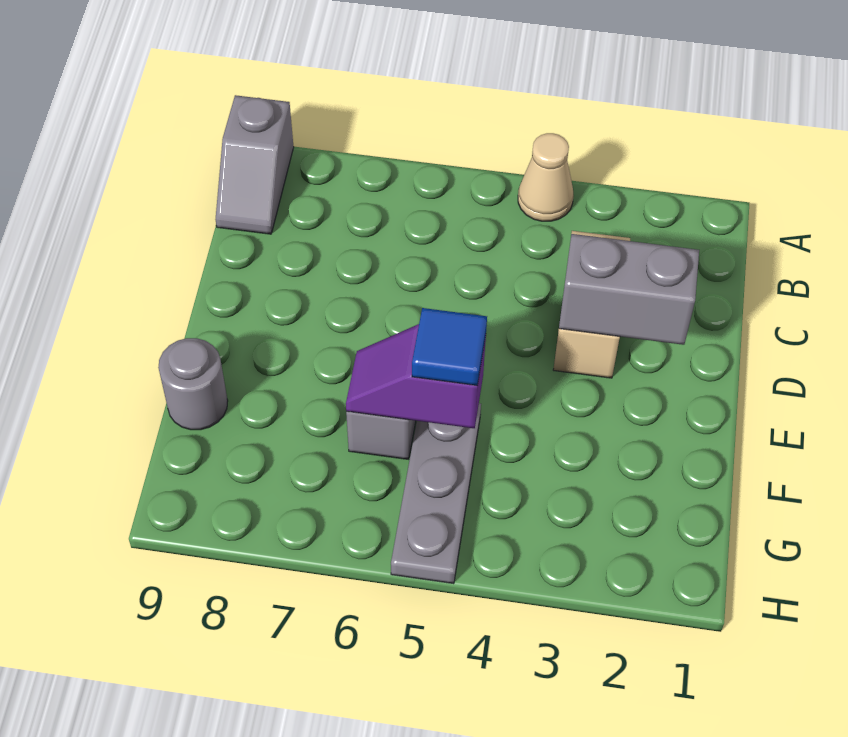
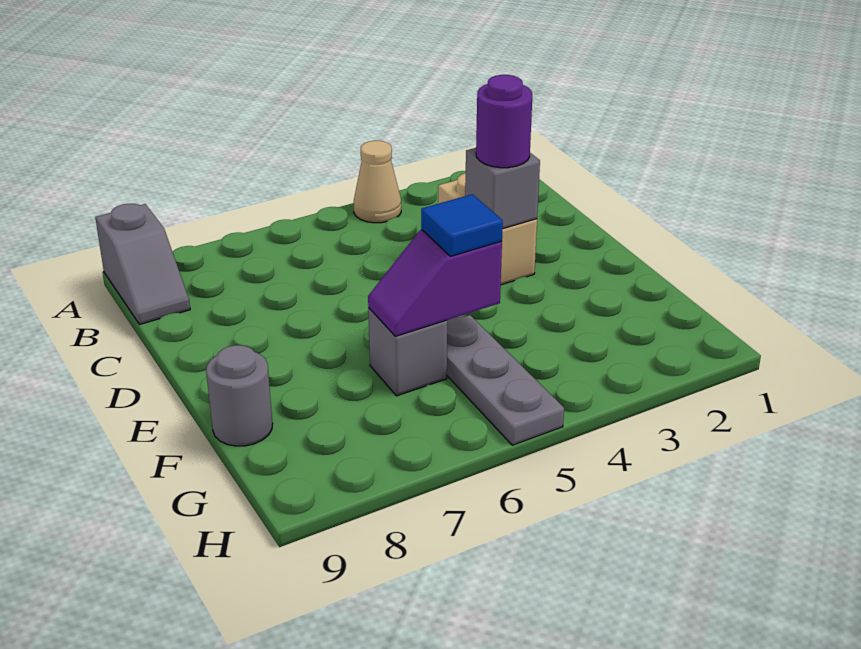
grey brick D2:D3 level 2 -> grey brick D3 level 2
none -> purple round brick D3 level 3

